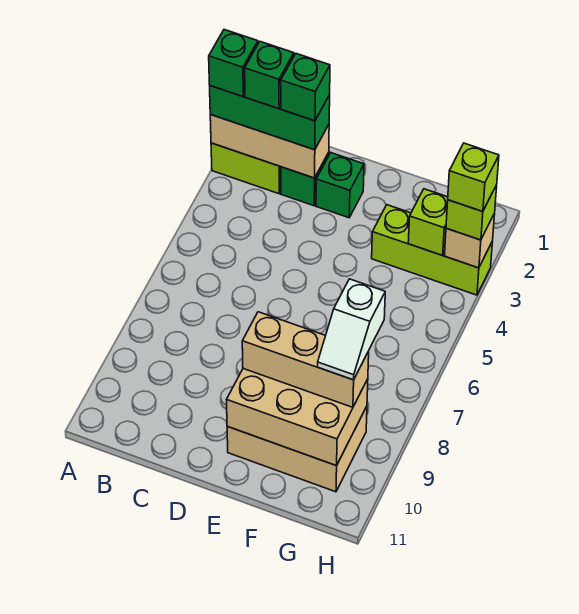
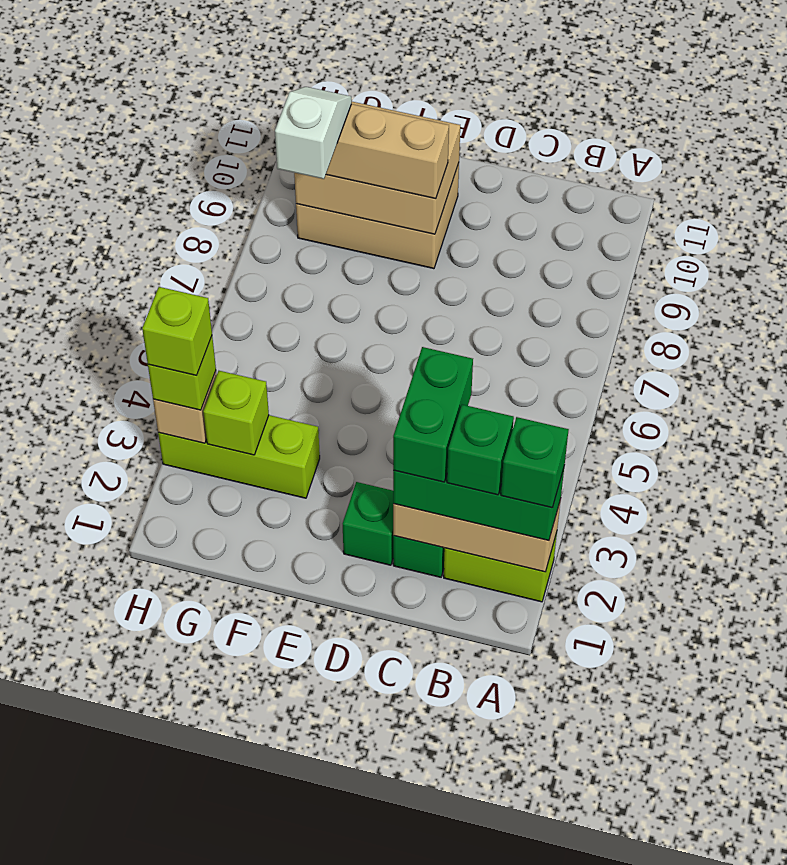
green brick C2 level 4 -> green brick C2:C3 level 4

